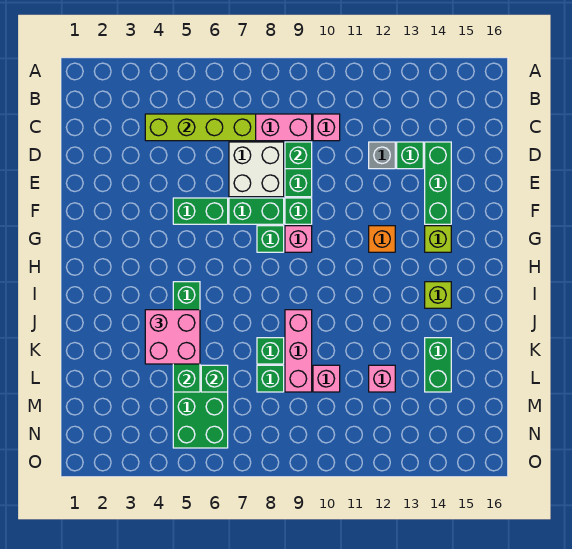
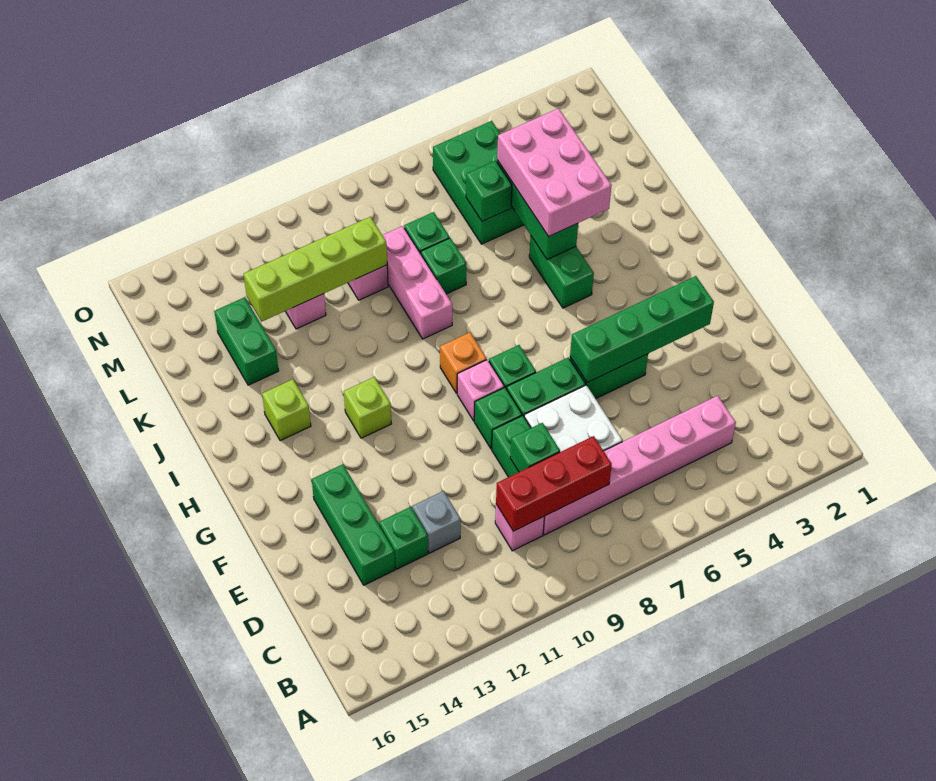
lime brick C4:C7 level 2 -> lime brick L10:L13 level 2
none -> red brick C8:C10 level 2
none -> green brick F3:F6 level 2
orange brick G12 level 1 -> orange brick H9 level 1
lime brick G14 level 1 -> lime brick H12 level 1
pink brick J4:K5 level 3 -> pink brick J4:L5 level 3

